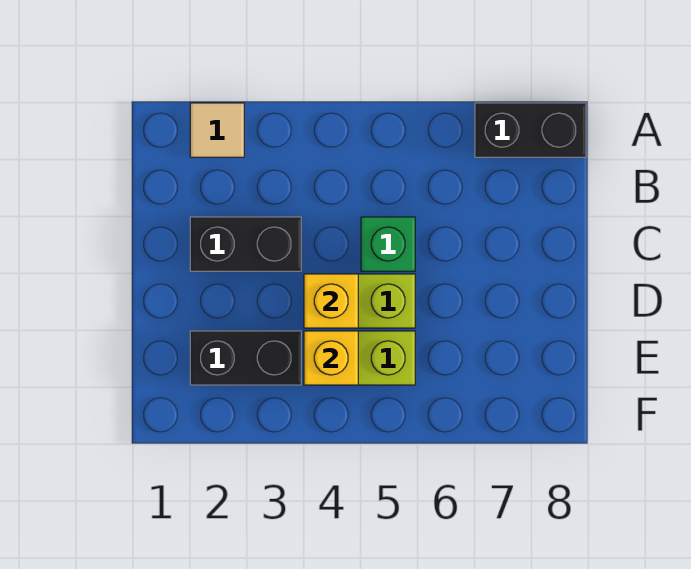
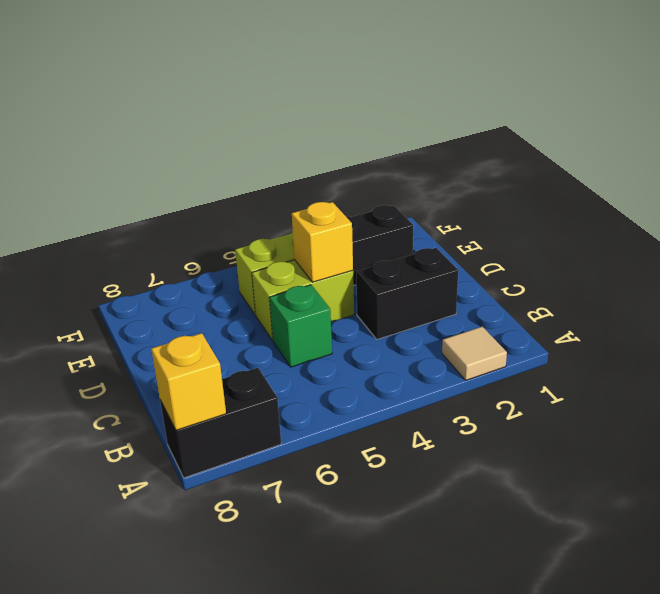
yellow brick E4 level 2 -> yellow brick A8 level 2

